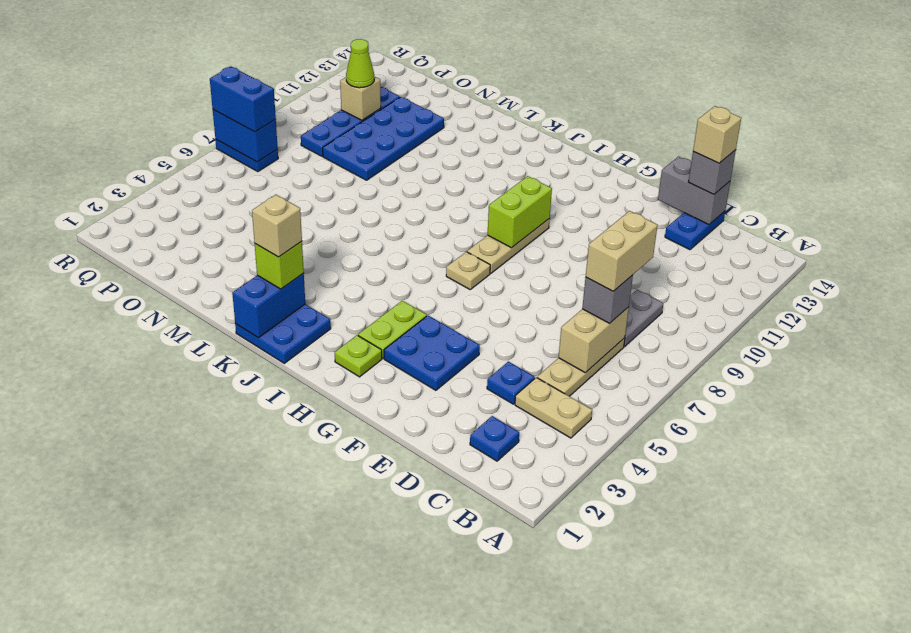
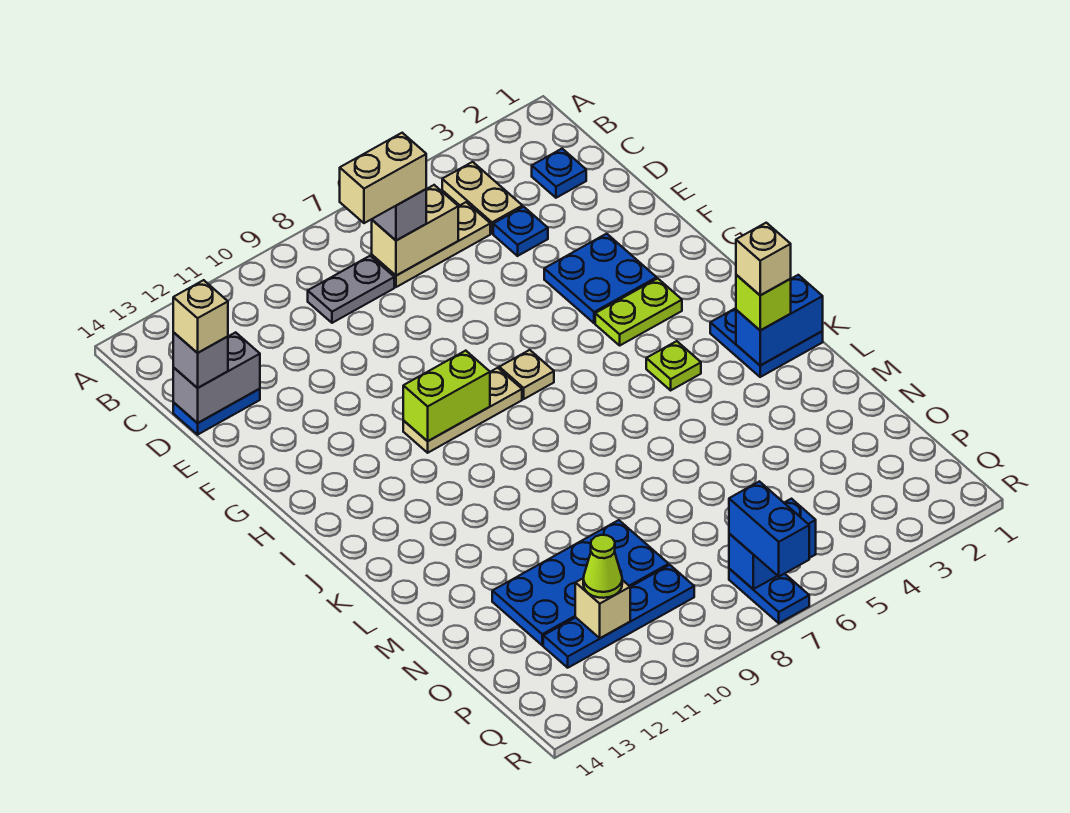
grey brick D14:E14 level 2 -> grey brick D13:D14 level 2
lime plate H2 level 1 -> lime plate J4 level 1
blue brick Q7:R7 level 2 -> blue brick Q6:Q7 level 2

